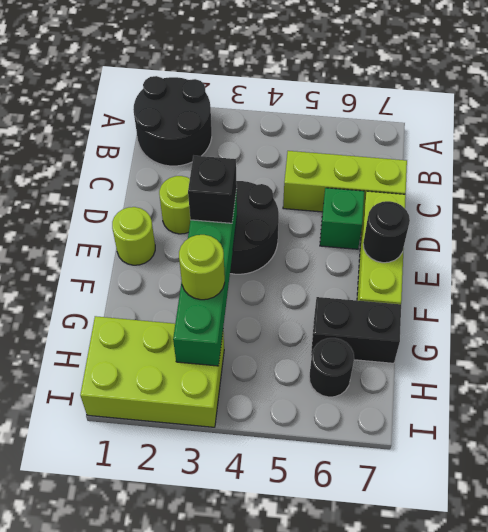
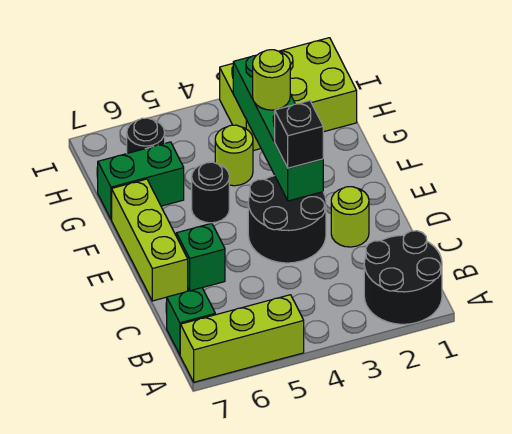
none -> green brick B7 level 1
lime brick C5:C7 level 1 -> lime brick A5:A7 level 1
lime round brick E1 level 1 -> lime round brick G4 level 1
black round brick E7 level 2 -> black round brick F5 level 1
black brick G6:G7 level 1 -> green brick G6:G7 level 1

